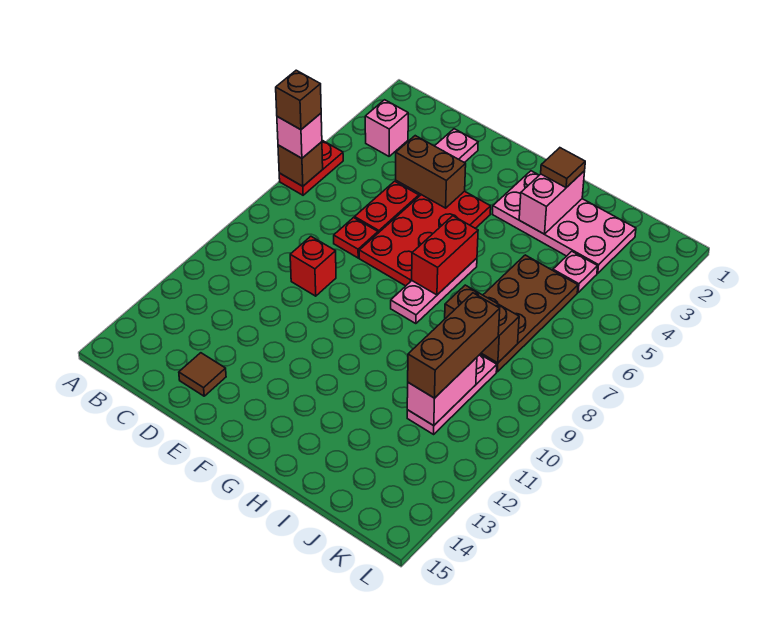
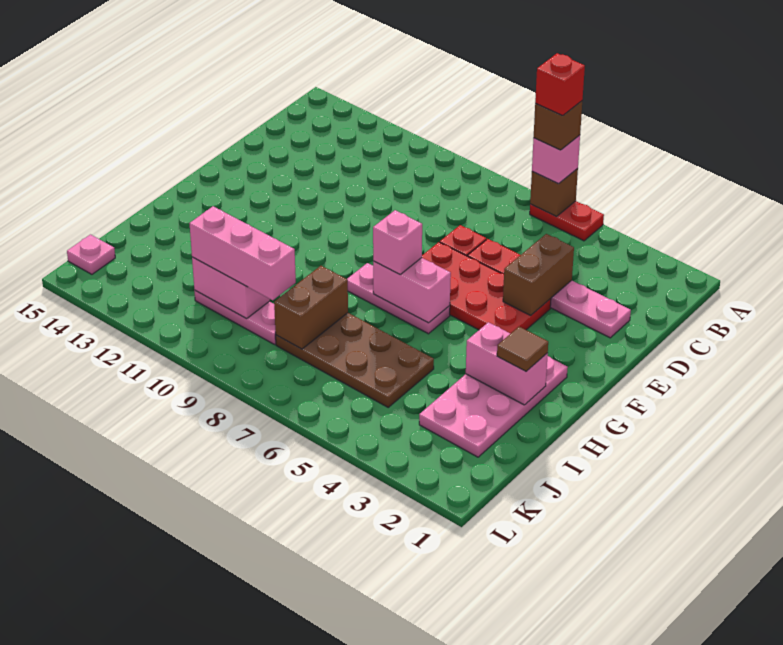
pink brick B3 level 1 -> pink brick G7 level 3
red brick D9 level 1 -> red brick A6 level 5
brown tile D14 level 1 -> none
red brick G6:G7 level 2 -> pink brick G6:G7 level 2
pink plate J4 level 1 -> pink plate K15 level 1
brown brick J9:J11 level 3 -> pink brick J9:J11 level 3

